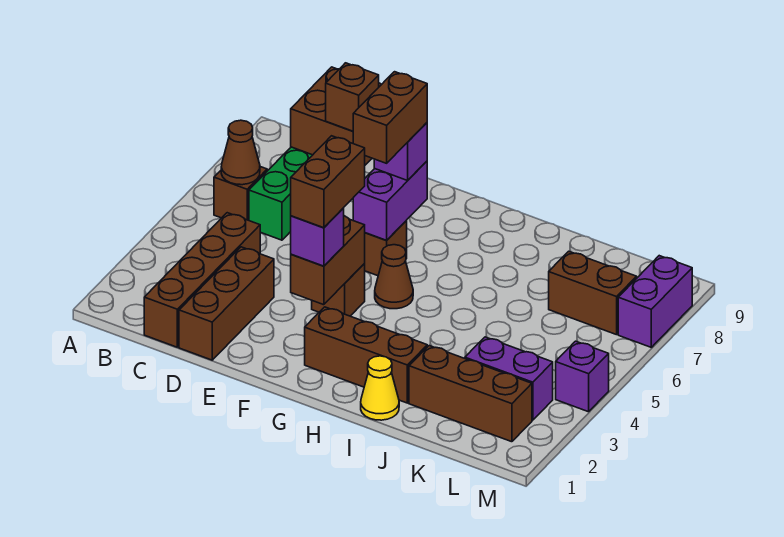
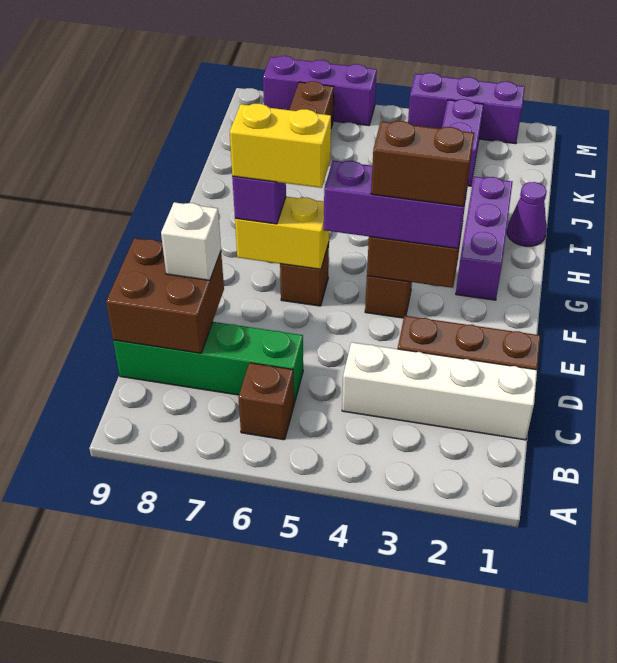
brown cone B6 level 2 -> none
brown brick C1:C4 level 1 -> white brick C1:C4 level 1
brown brick D8 level 3 -> white brick D8 level 3
purple brick F3 level 3 -> purple brick F3:F5 level 3
purple brick F6:F7 level 2 -> yellow brick F6:F7 level 2
brown brick F6:F7 level 4 -> yellow brick F6:F7 level 4
brown brick G2:I2 level 1 -> purple brick G2:I2 level 1
brown cone G5 level 1 -> none
yellow cone I1 level 1 -> purple cone I1 level 1
brown brick J2:L2 level 1 -> none
purple brick M4 level 1 -> purple brick M2:M4 level 1
purple brick M7:M8 level 1 -> purple brick M6:M8 level 1

